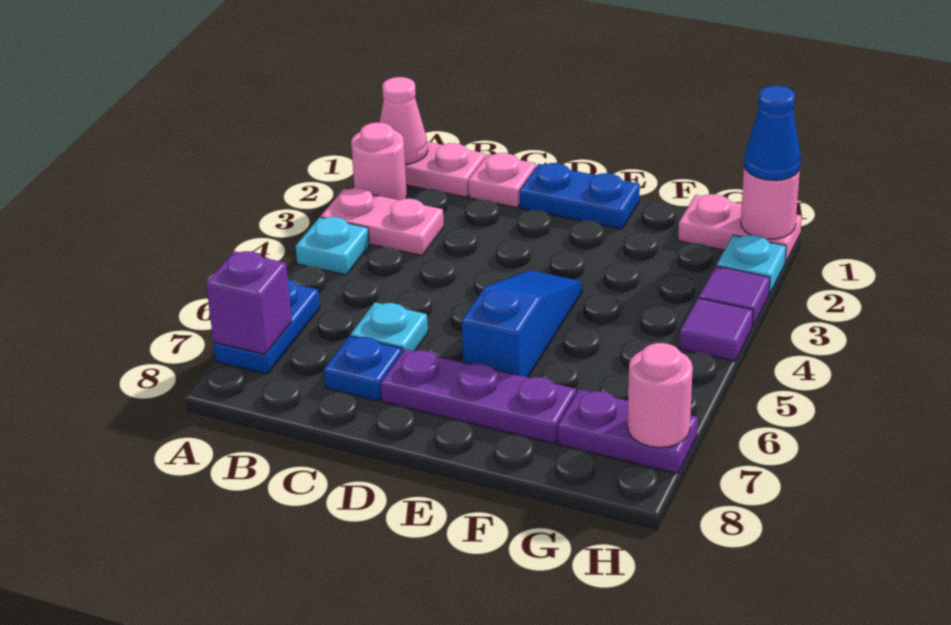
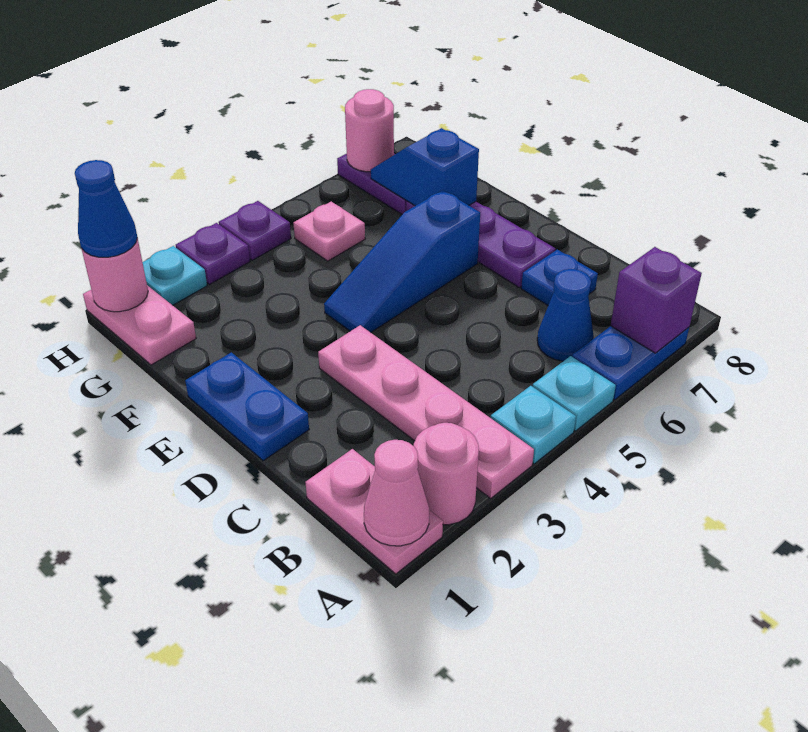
pink plate A3:B3 level 1 -> pink plate A3:D3 level 1
none -> blue cone B6 level 1
pink plate C1 level 1 -> pink plate G5 level 1
cyan plate C6 level 1 -> cyan plate A5 level 1
none -> blue slope F7:G7 level 2 top F
purple tile H3 level 1 -> purple plate H3 level 1
purple tile H4 level 1 -> purple plate H4 level 1

